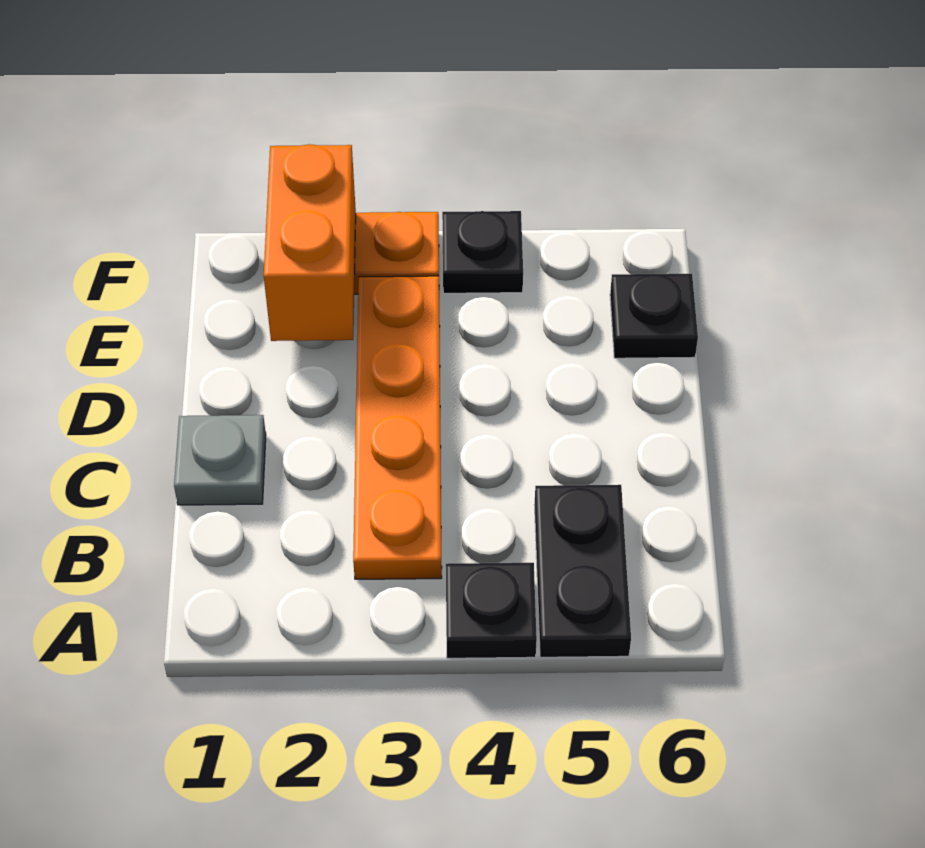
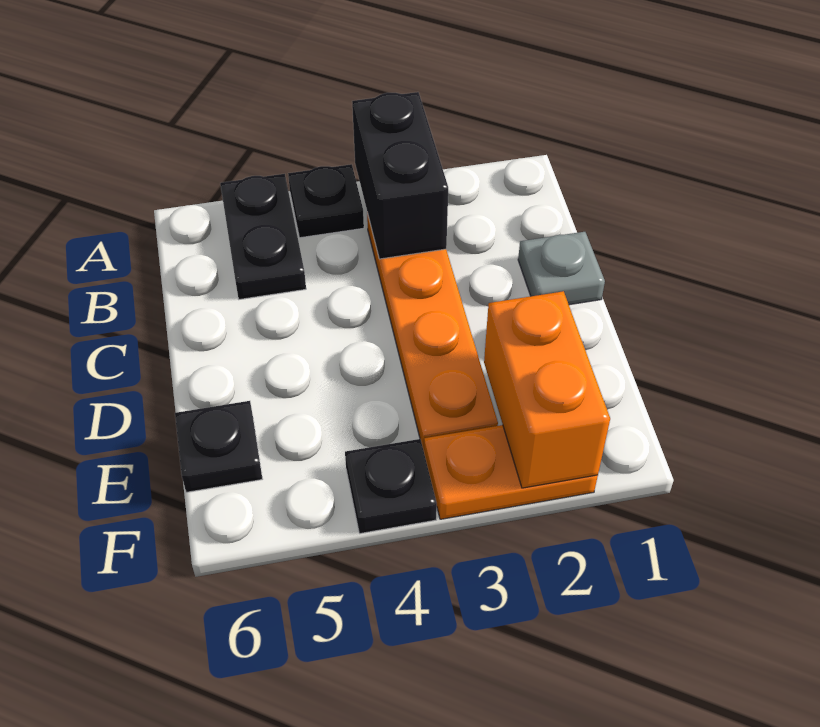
none -> black brick A3:B3 level 2

